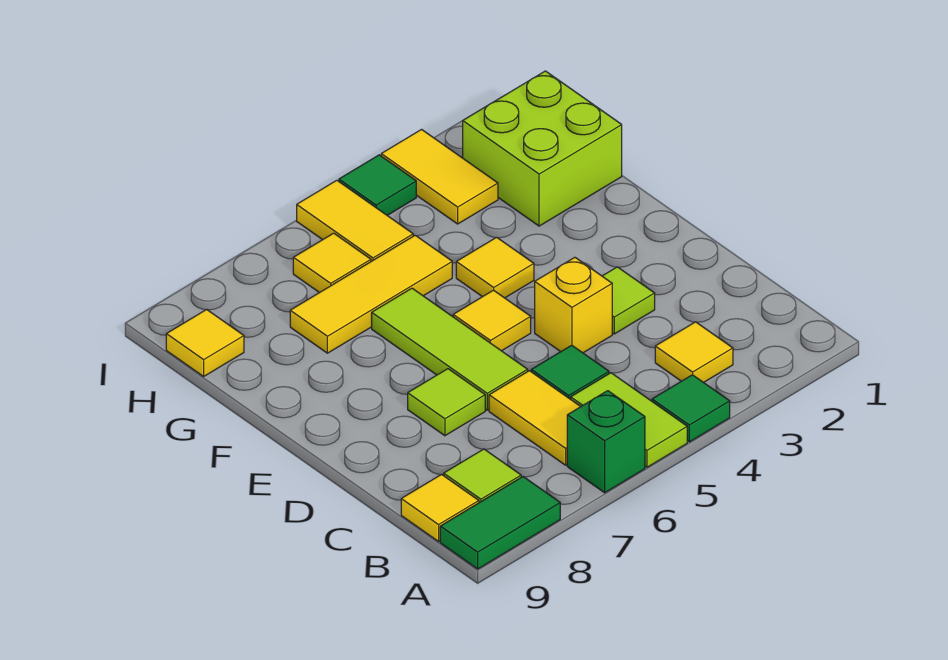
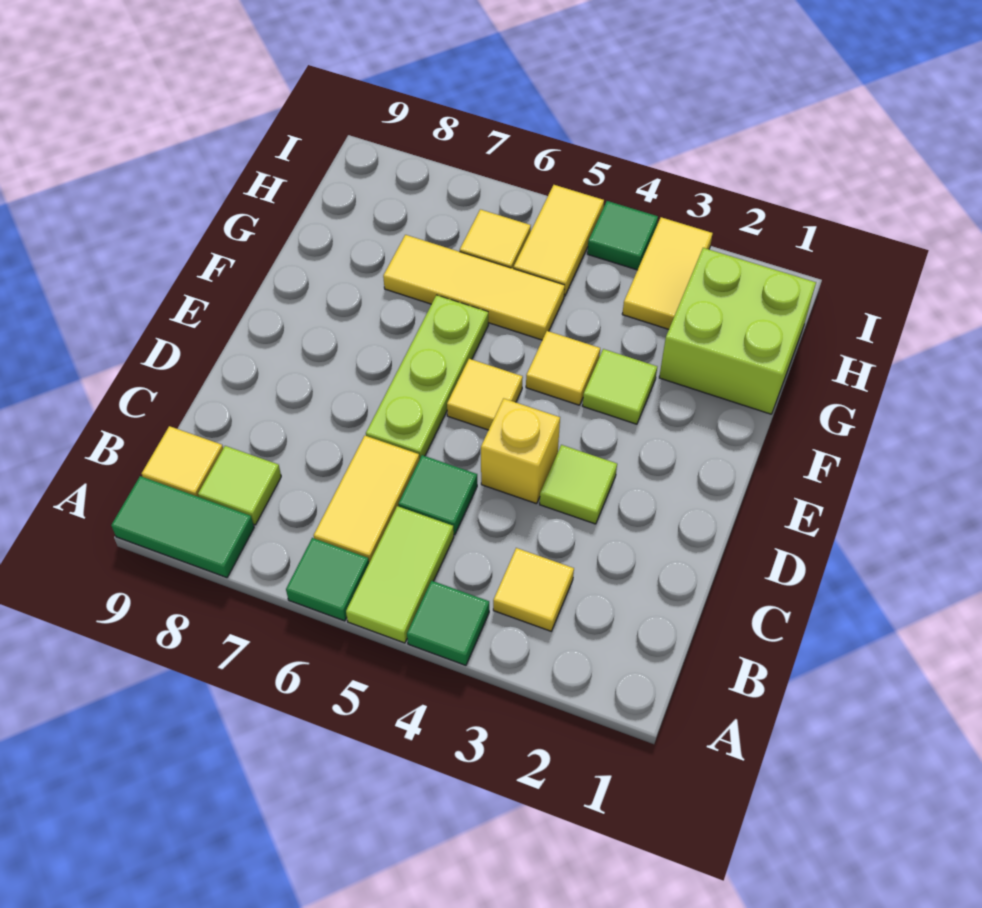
green brick A6 level 1 -> green tile A6 level 1
lime tile D6:F6 level 1 -> lime plate D6:F6 level 1
lime tile D7 level 1 -> lime tile F3 level 1
yellow tile H9 level 1 -> none

